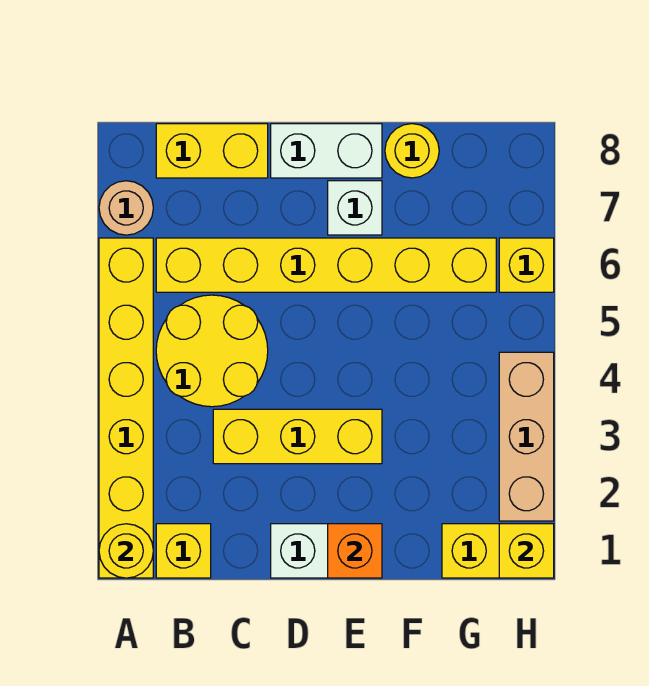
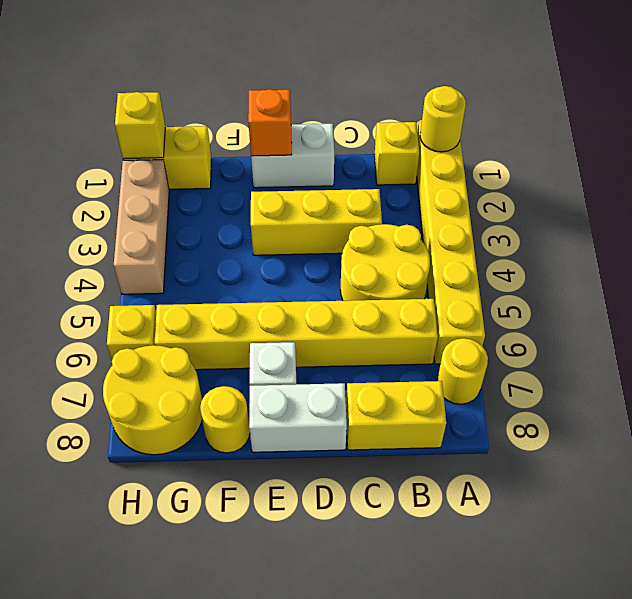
tan round brick A7 level 1 -> yellow round brick A7 level 1
none -> yellow round brick G7:H8 level 1

